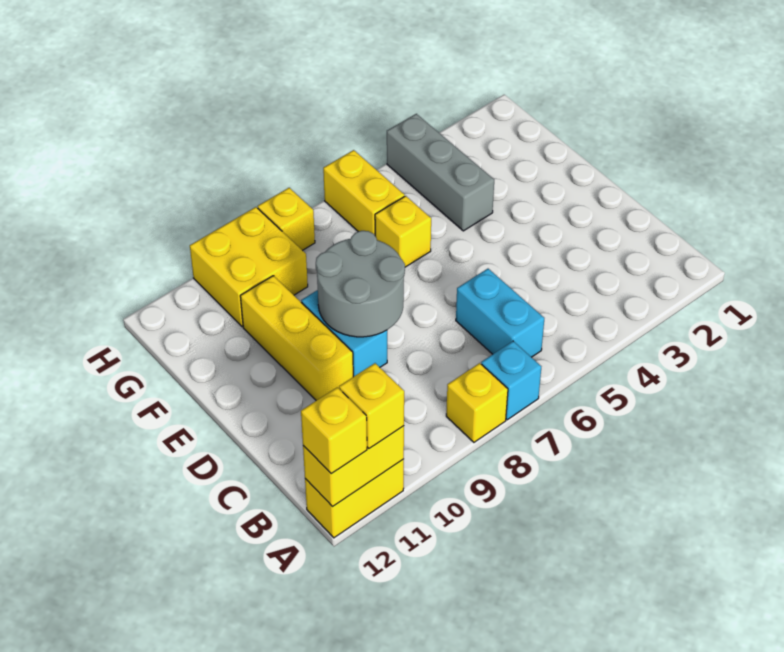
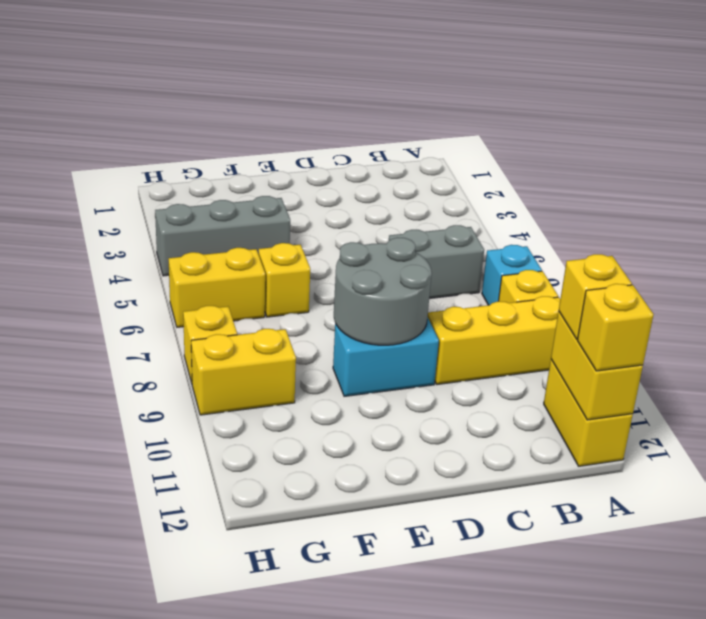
cyan brick B6:C6 level 1 -> grey brick B6:C6 level 1
yellow brick D10:F10 level 1 -> yellow brick A9:C9 level 1
yellow brick G9:H10 level 1 -> yellow brick G9:H9 level 1

